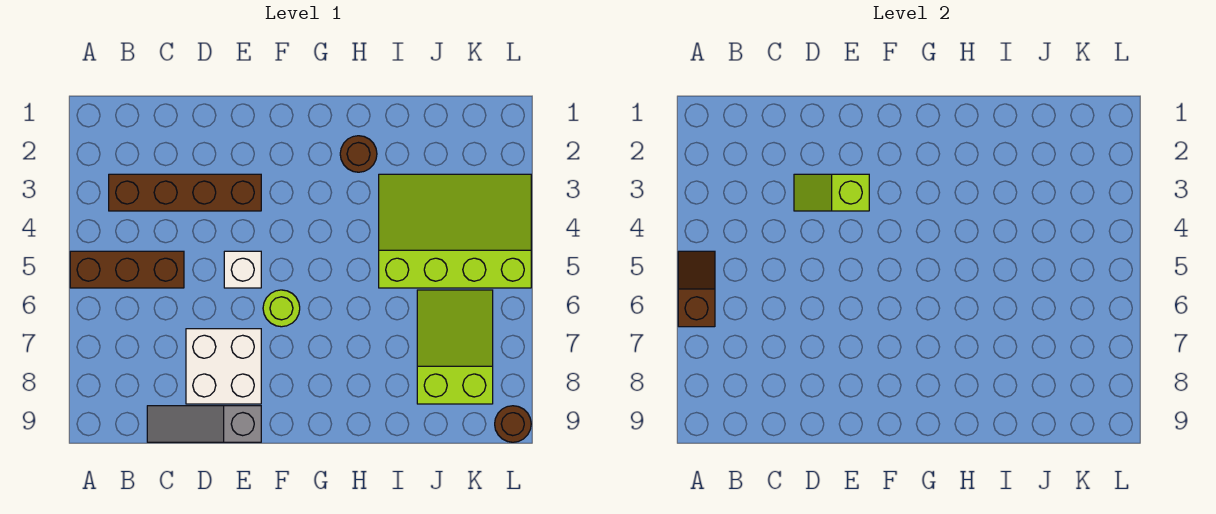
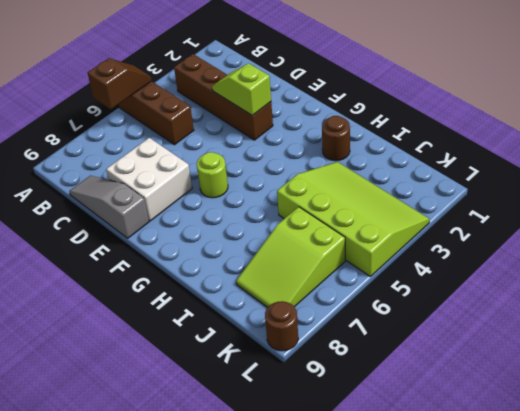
white brick E5 level 1 -> none
lime slope J6:K8 level 1 top 8 -> lime slope J6:K8 level 1 top 6

